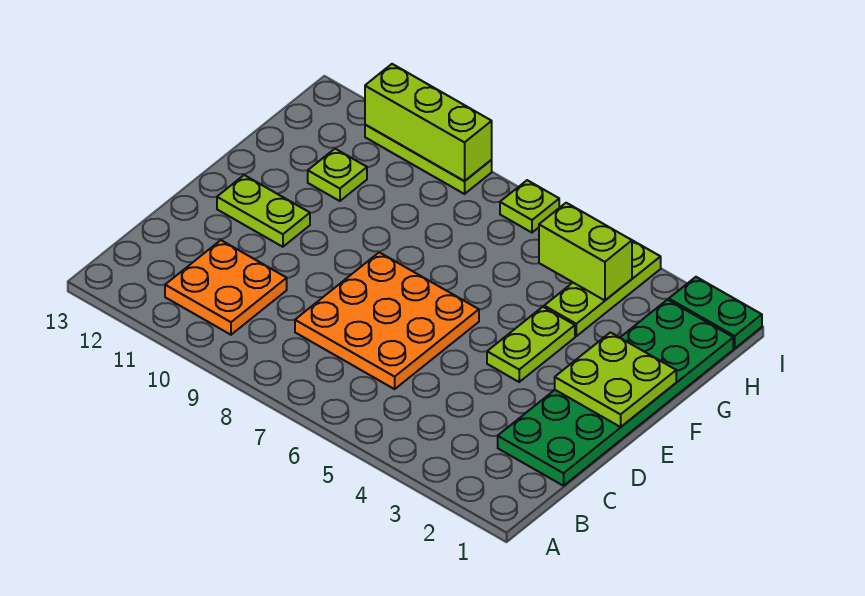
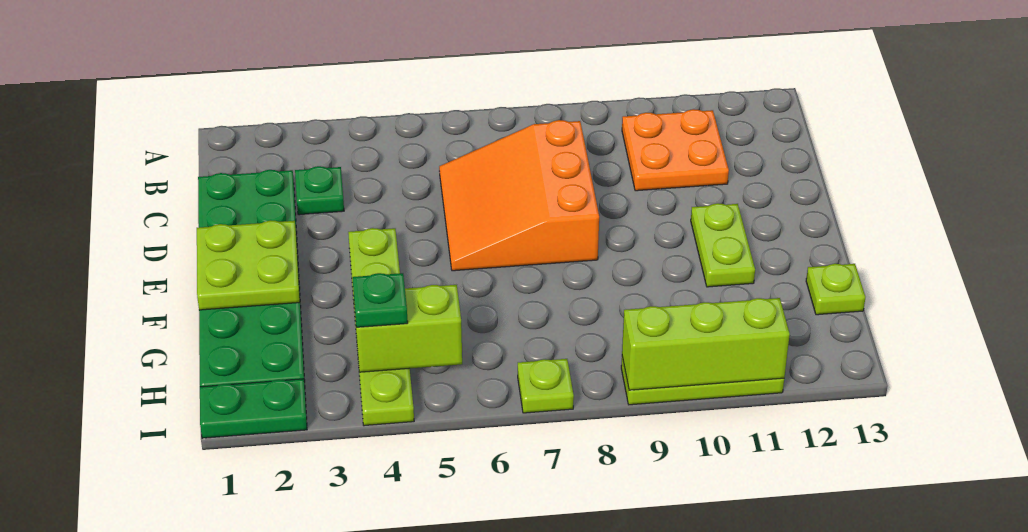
none -> green plate C3 level 1
orange plate C6:E8 level 1 -> orange slope C6:E8 level 1 top 8
lime plate E11:E12 level 1 -> lime plate E11:F11 level 1
lime plate G11 level 1 -> lime plate G13 level 1
none -> green plate H4 level 3

